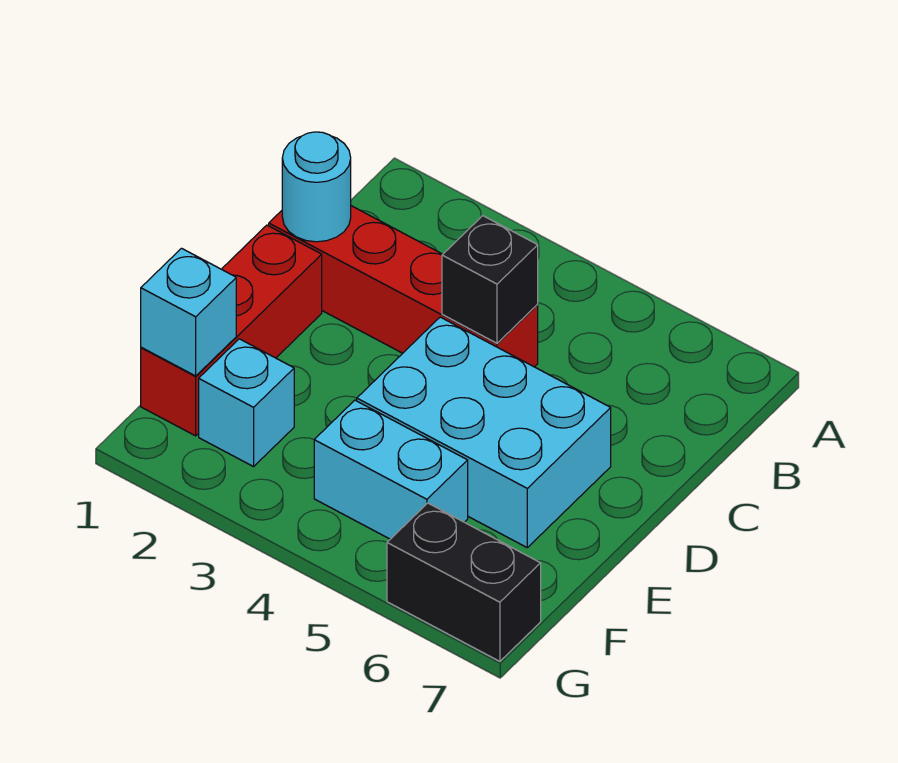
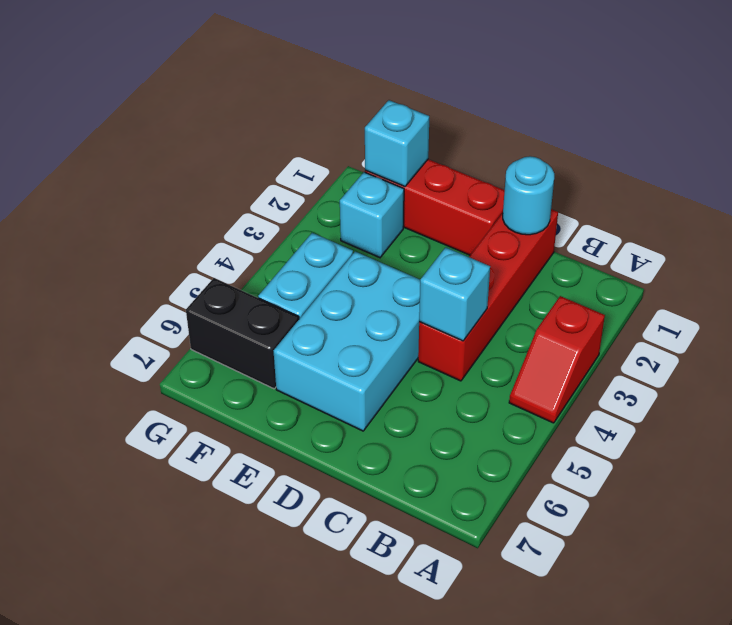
none -> red slope A3:A4 level 1 top 3
black brick C4 level 2 -> cyan brick C4 level 2
black brick G6:G7 level 1 -> black brick F6:G6 level 1

